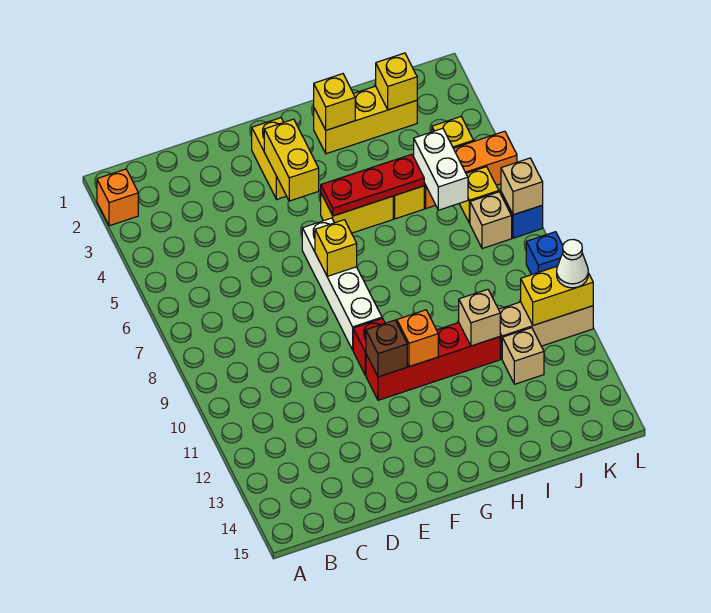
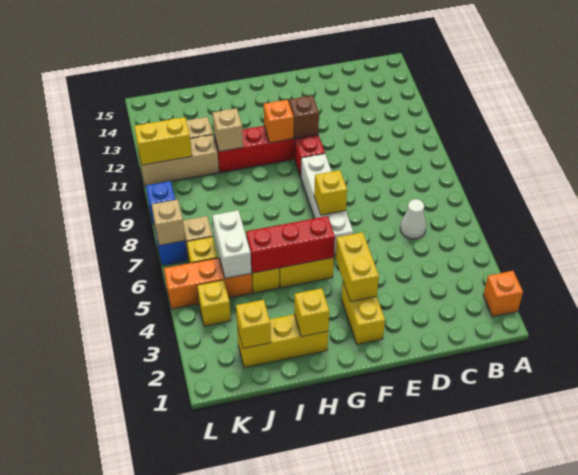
red plate G5:I5 level 2 -> red brick G5:I5 level 2
white cone L11 level 3 -> white cone C6 level 1

